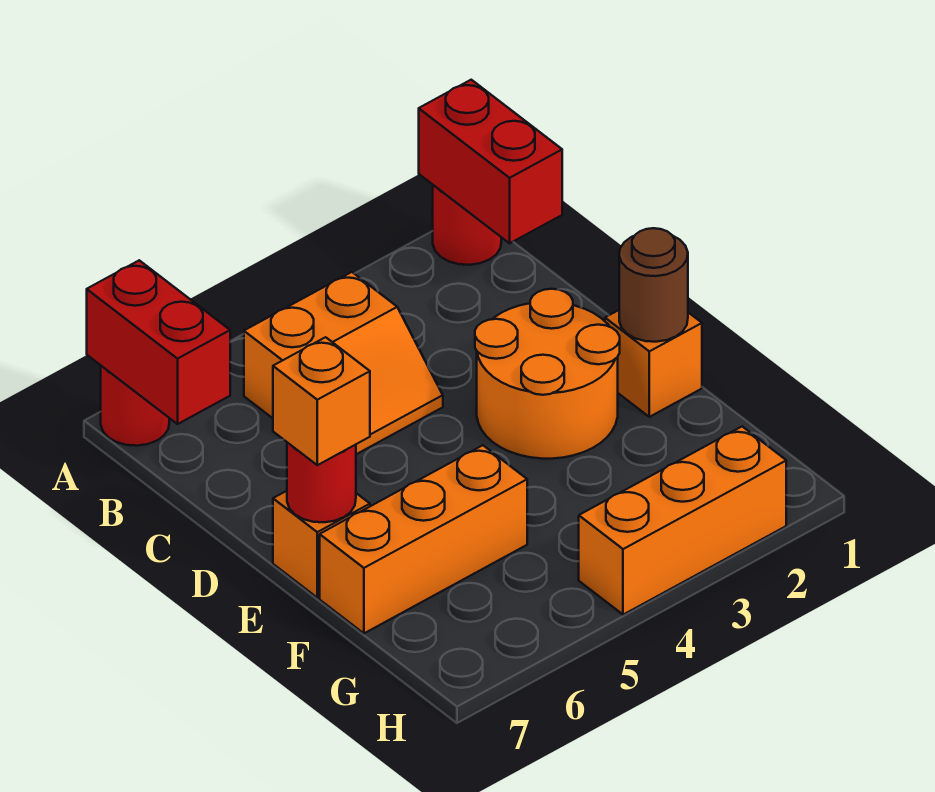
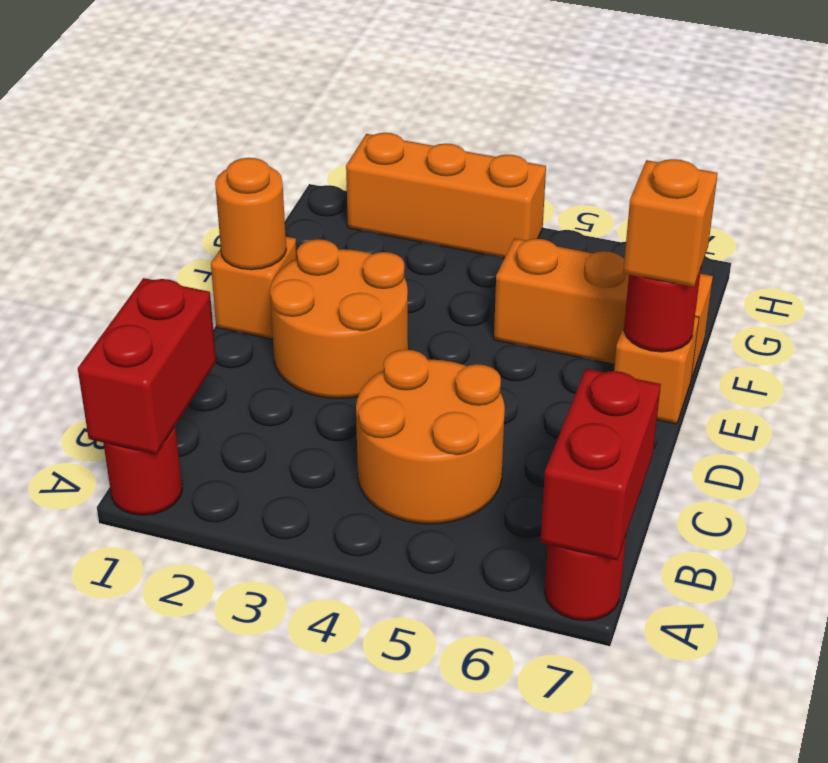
orange slope B4:C5 level 1 top B -> orange round brick B4:C5 level 1
brown round brick E1 level 2 -> orange round brick E1 level 2

